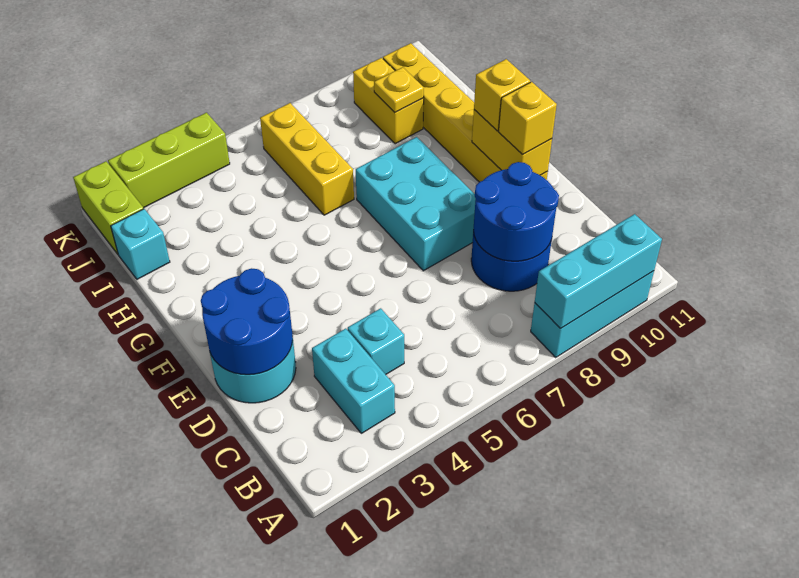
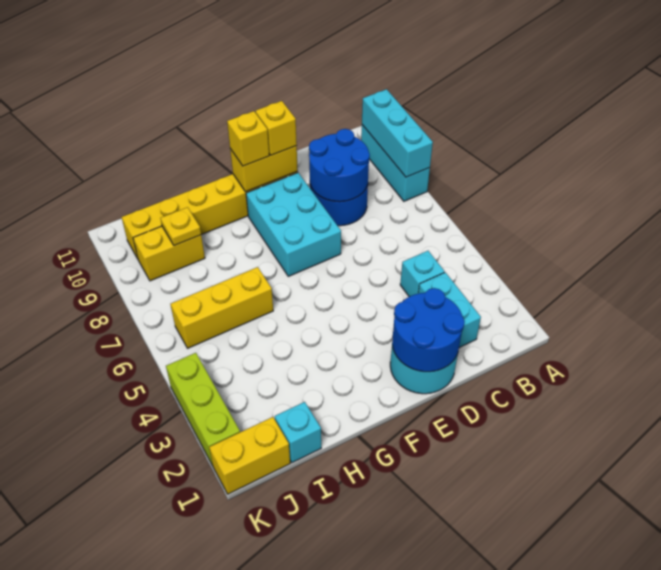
cyan brick B3:C3 level 1 -> cyan brick C2:C3 level 1
cyan brick E7:G8 level 1 -> cyan brick E7:F9 level 1
lime brick J1:K1 level 1 -> yellow brick J1:K1 level 1

